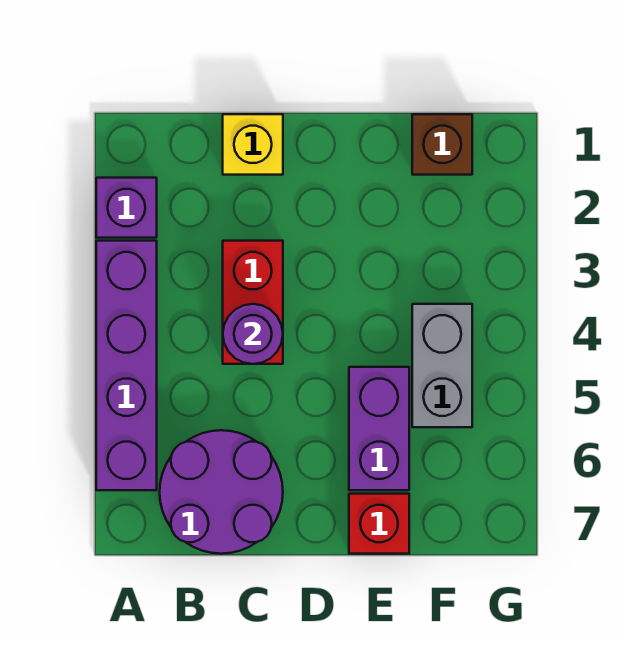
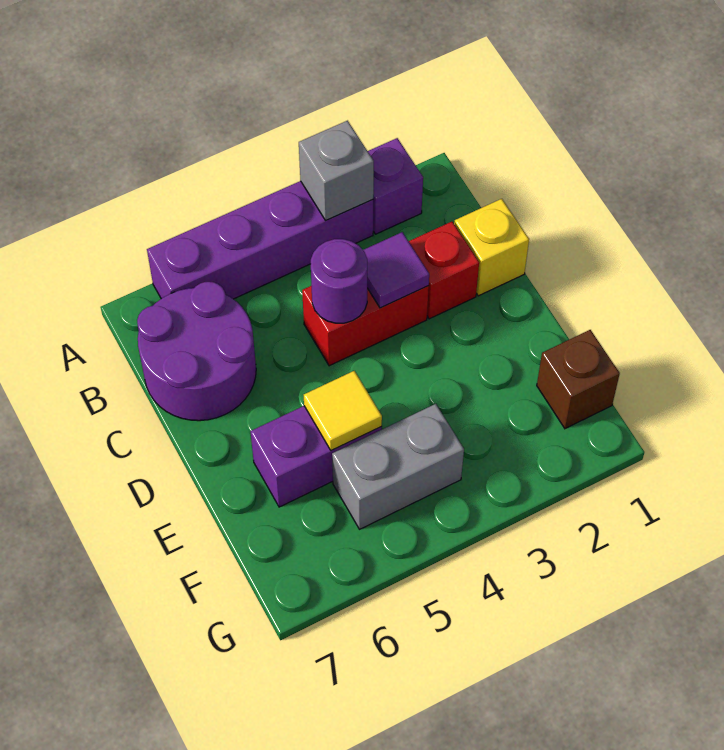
none -> grey brick A3 level 2
none -> purple tile C3 level 2
none -> yellow tile E5 level 2
red brick E7 level 1 -> red brick C2 level 1

